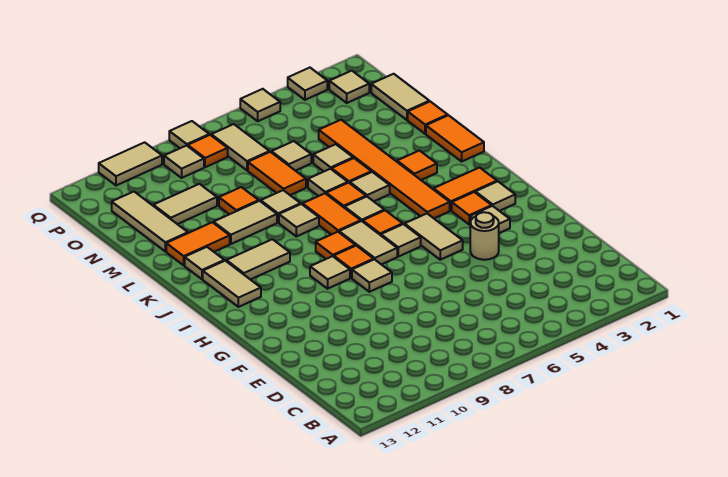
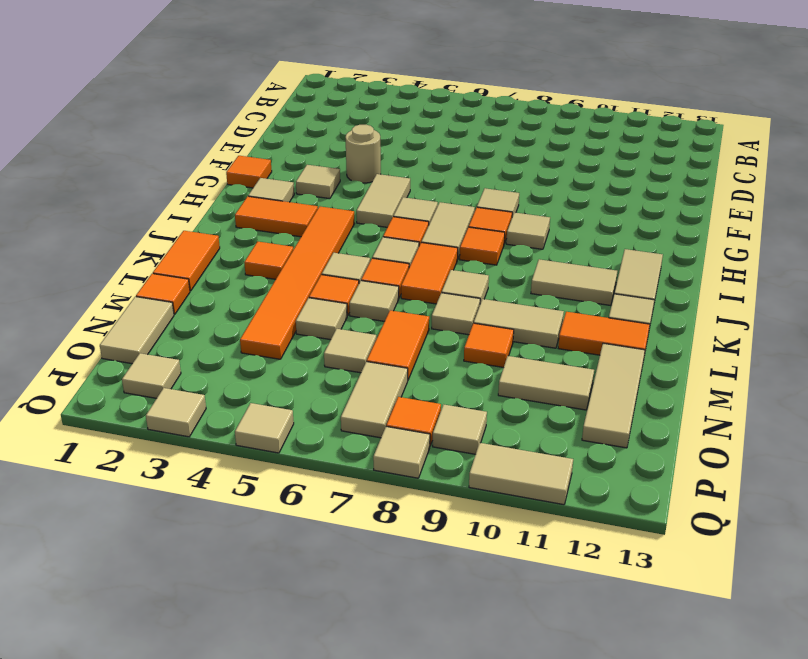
orange tile H3 level 1 -> orange tile G1 level 1

